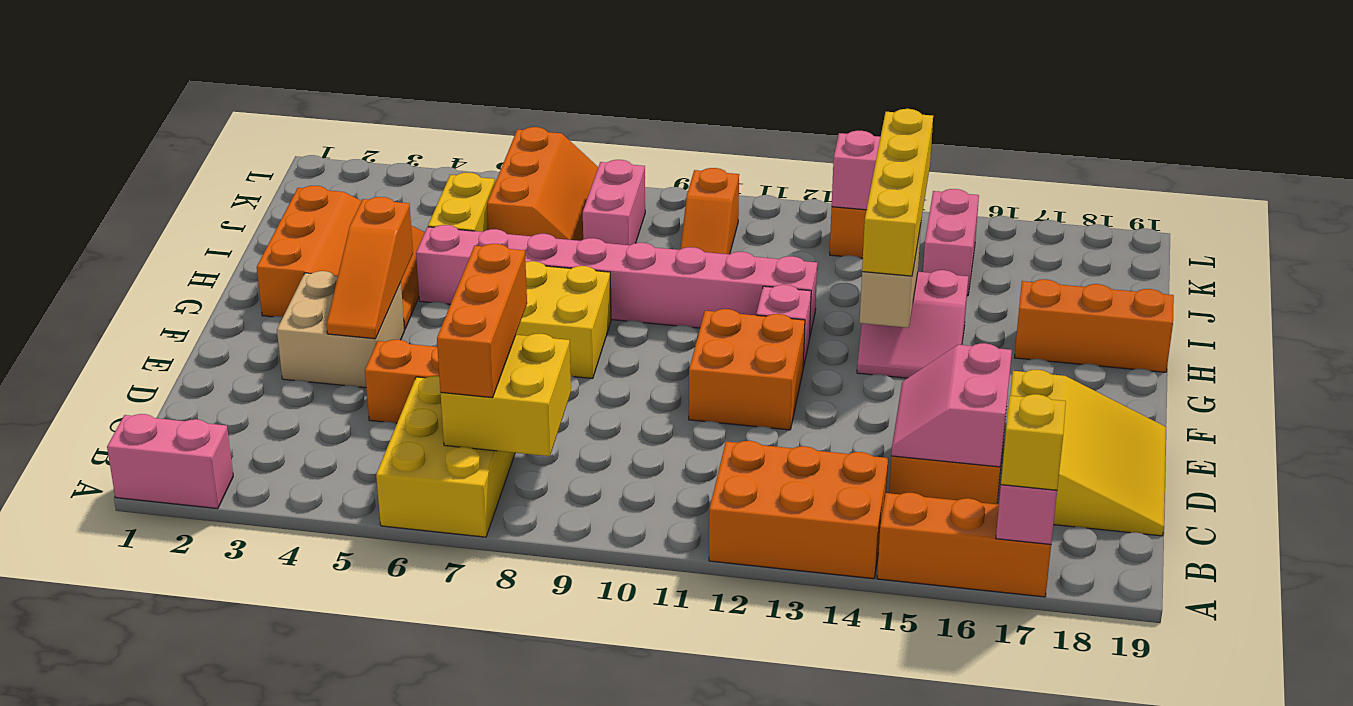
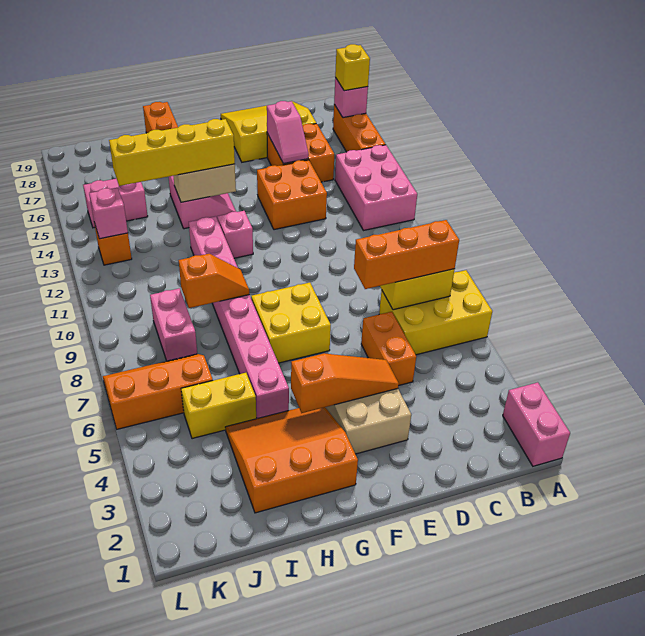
orange brick A12:B14 level 1 -> pink brick A12:B14 level 1
pink slope C15:D16 level 2 top 16 -> pink slope D15:D16 level 2 top 16
orange brick E11:F12 level 1 -> orange brick D13:E14 level 1
pink brick J8:K8 level 1 -> pink brick J8:J9 level 1
orange slope J10:K10 level 1 top K -> orange slope H9:I9 level 2 top I

